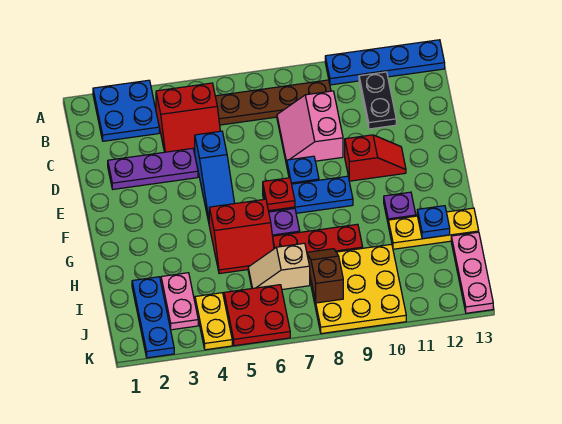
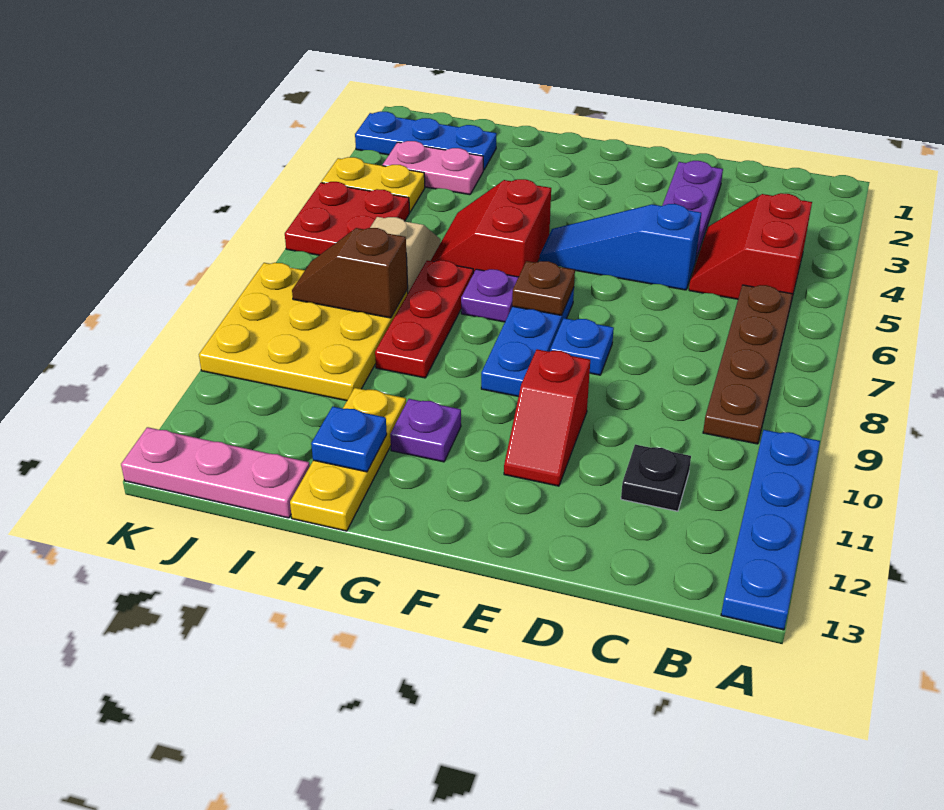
blue plate A2:B3 level 1 -> none
black plate B11:C11 level 1 -> black plate C11 level 1
pink slope C8:D9 level 1 top 9 -> none
red plate F7 level 2 -> brown plate F7 level 2
brown slope I8:J8 level 2 top J -> brown slope I8:J8 level 2 top I

